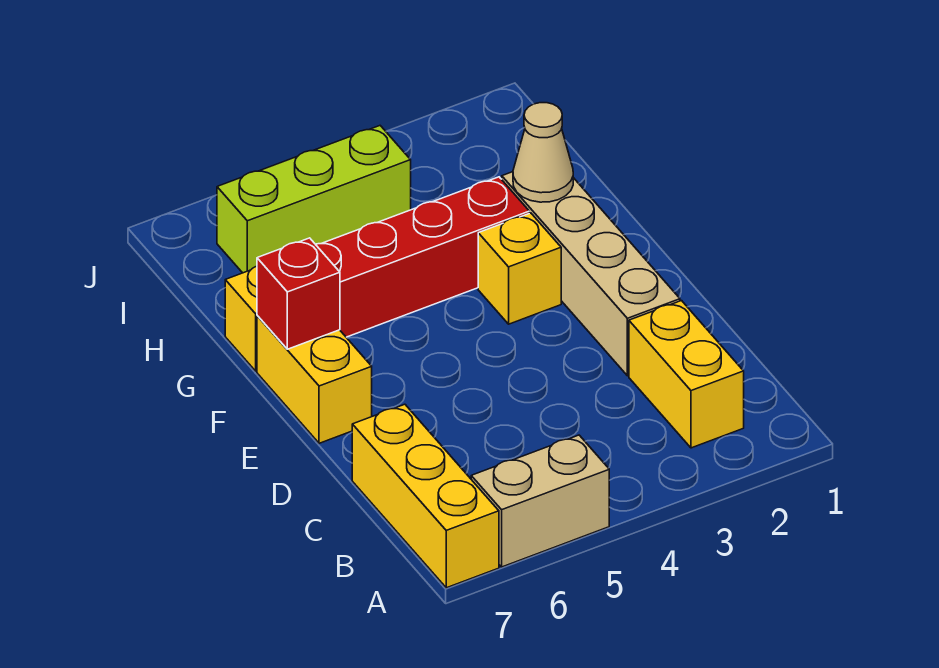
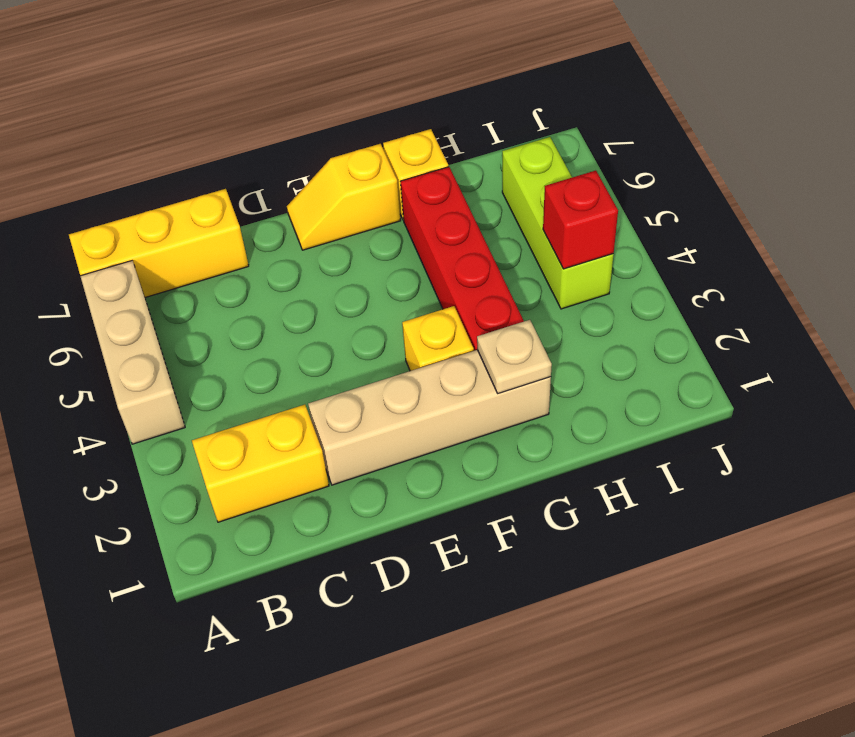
tan brick A5:A6 level 1 -> tan brick A4:A6 level 1
yellow brick E7:F7 level 1 -> yellow slope E7:F7 level 1 top F
red brick F7 level 2 -> red brick I4 level 2
tan cone G2 level 2 -> tan plate G2 level 2

